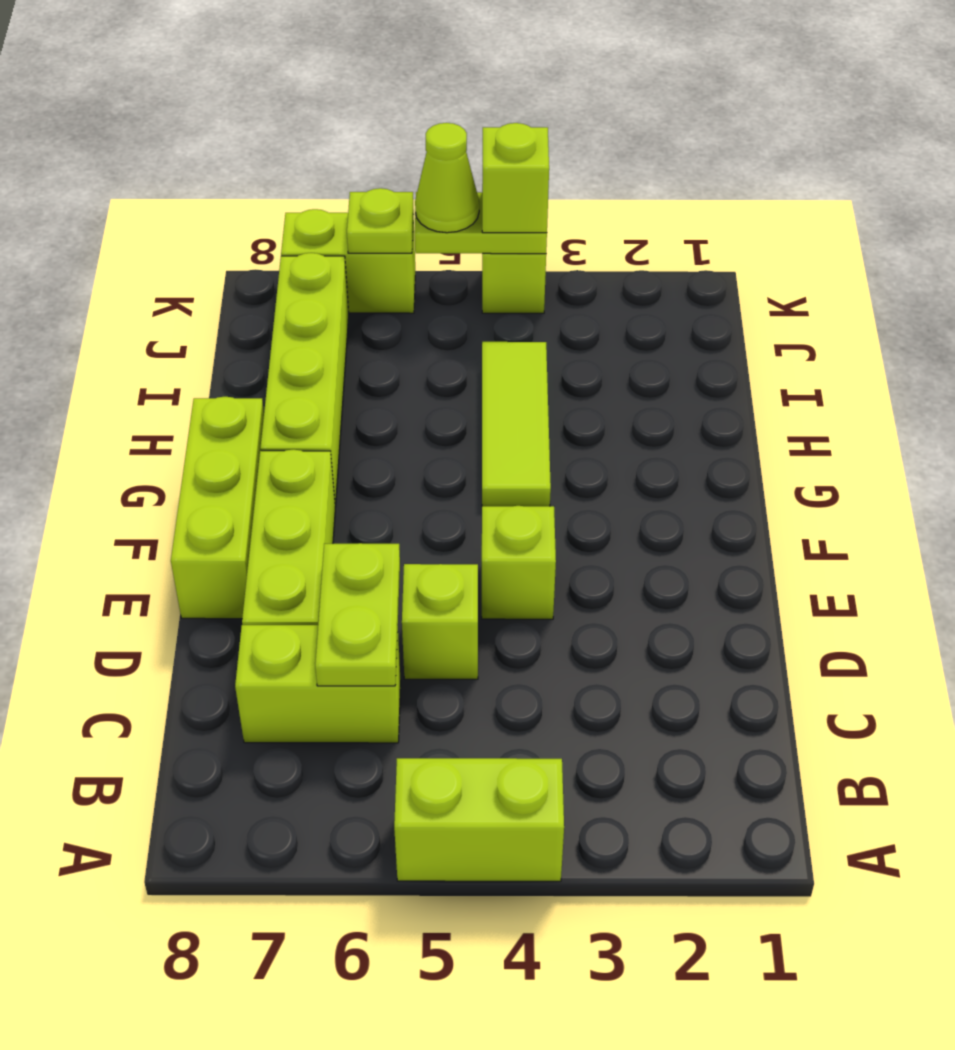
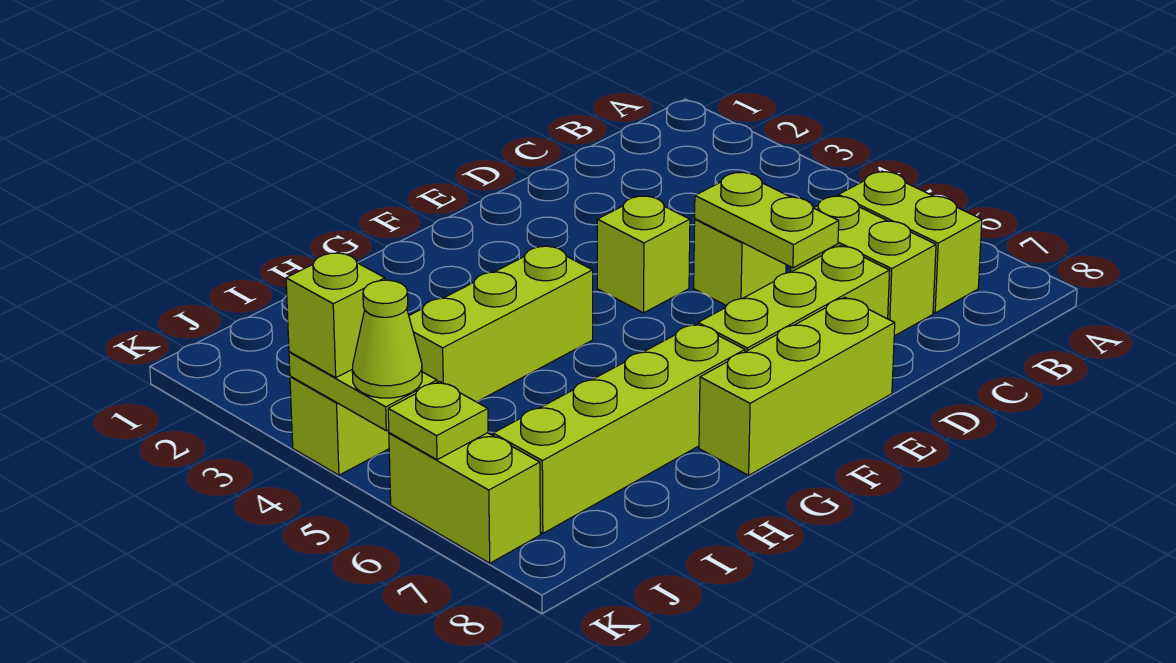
lime brick A4:A5 level 1 -> lime brick B6:B7 level 1
lime plate C6:D6 level 2 -> lime plate D5:D6 level 2
lime tile G4:I4 level 1 -> lime brick G4:I4 level 1

